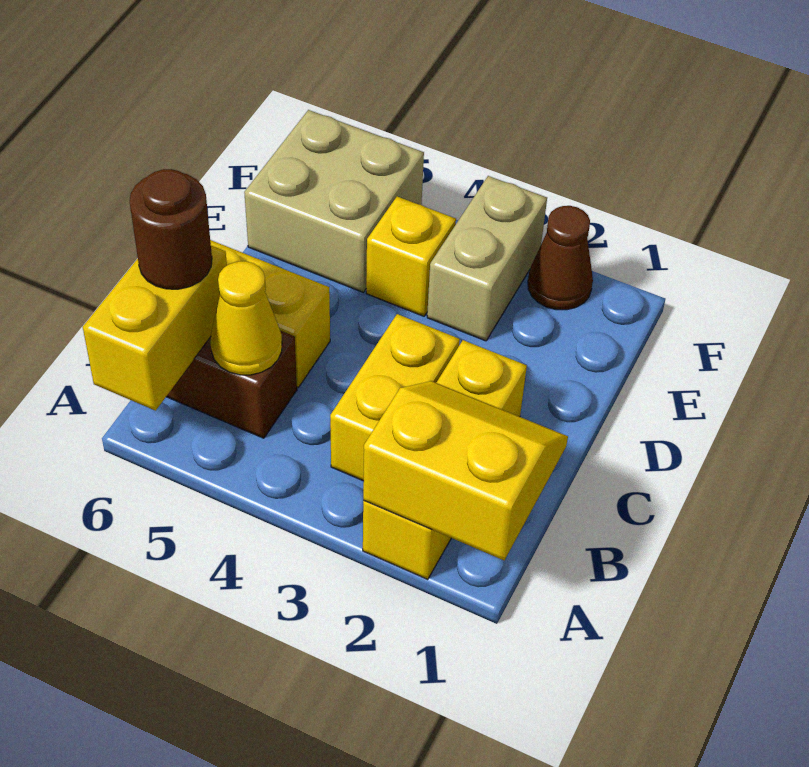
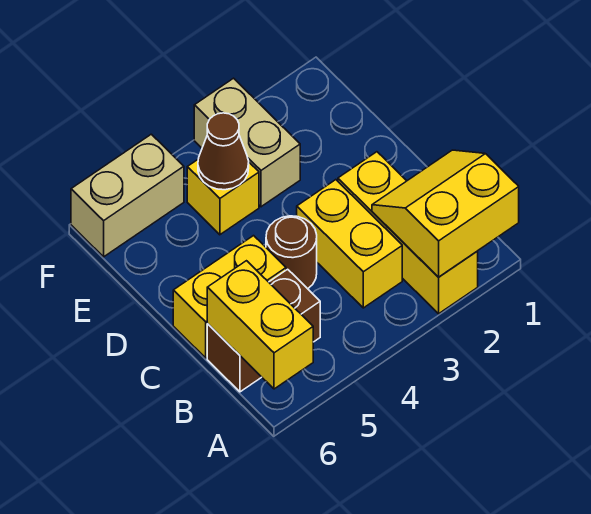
yellow cone B5 level 2 -> none
brown round brick B6 level 3 -> brown round brick C4 level 1
tan brick E5:F6 level 1 -> tan brick F5:F6 level 1
brown cone F2 level 1 -> brown cone E4 level 2

